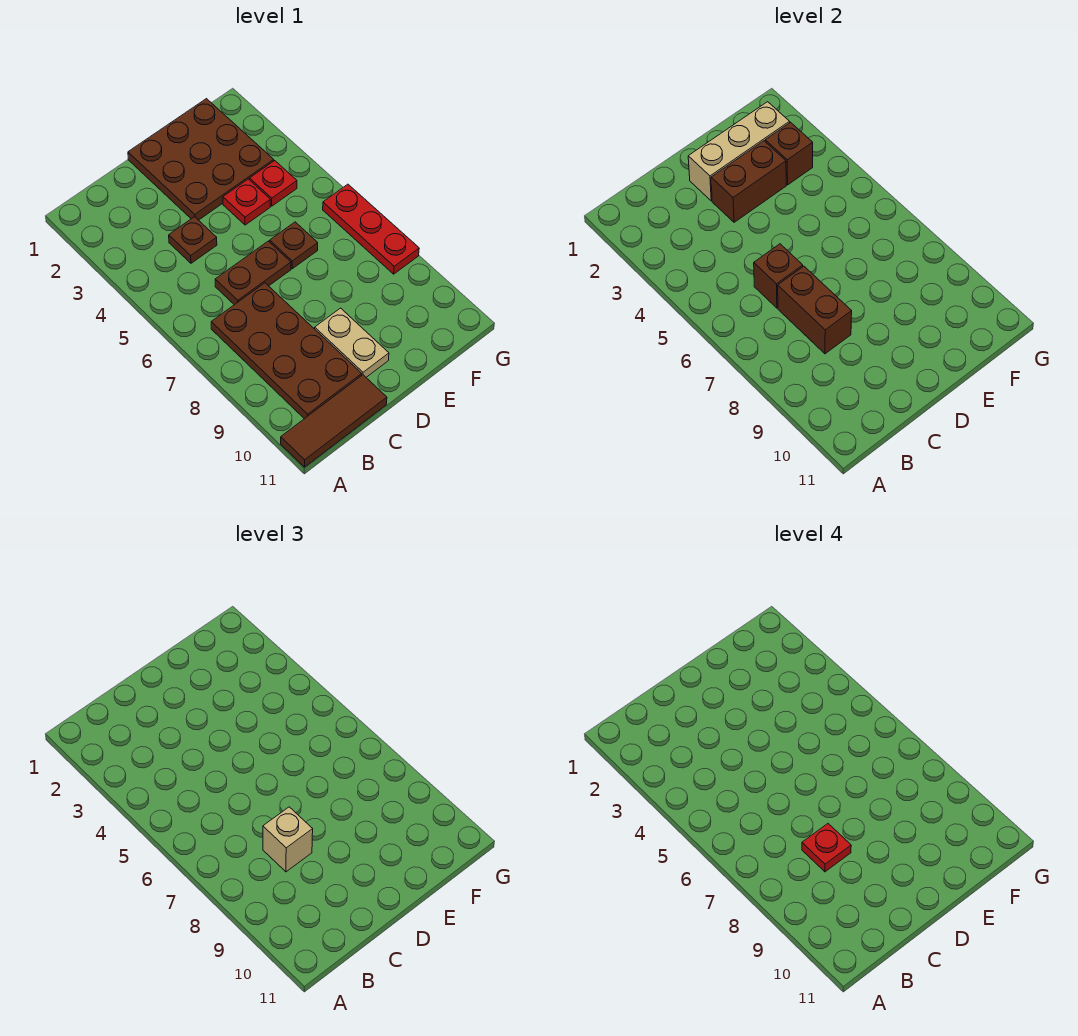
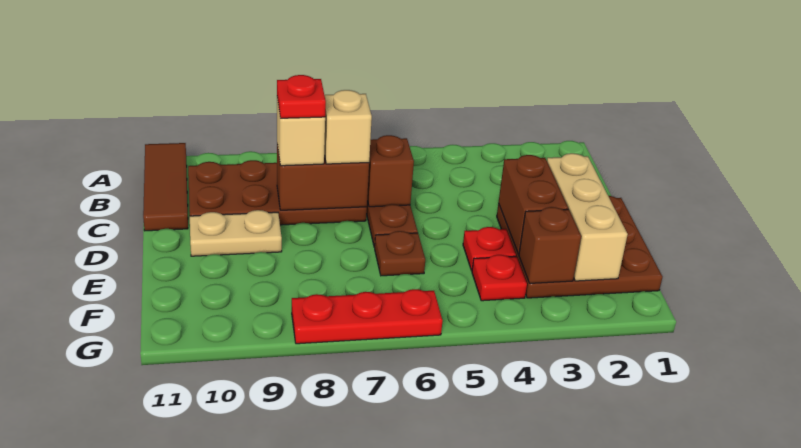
brown plate C4 level 1 -> none
none -> tan brick C7 level 3

